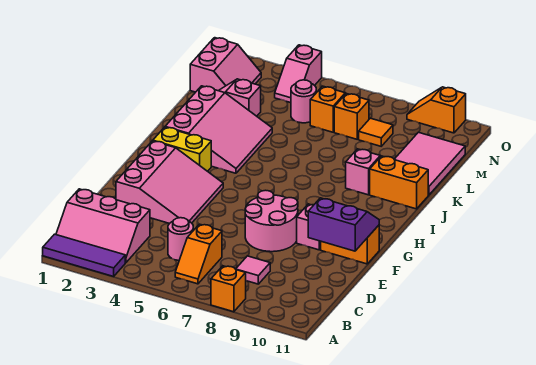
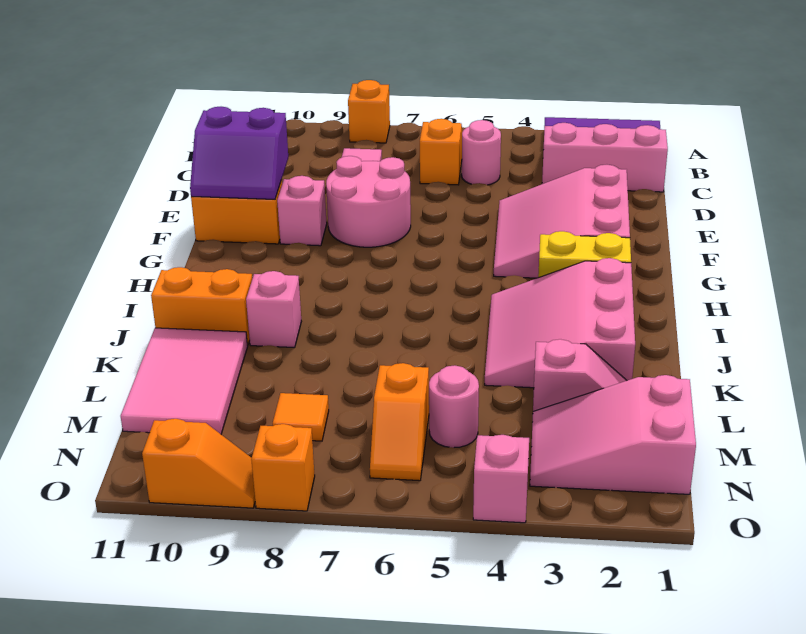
pink slope M1:N2 level 1 top 1 -> pink slope M1:N3 level 1 top 1
orange brick M7 level 1 -> orange brick O8 level 1

